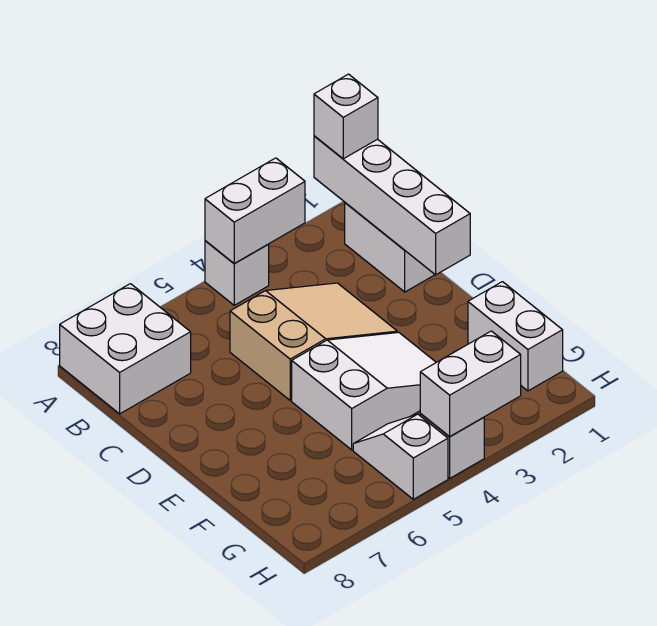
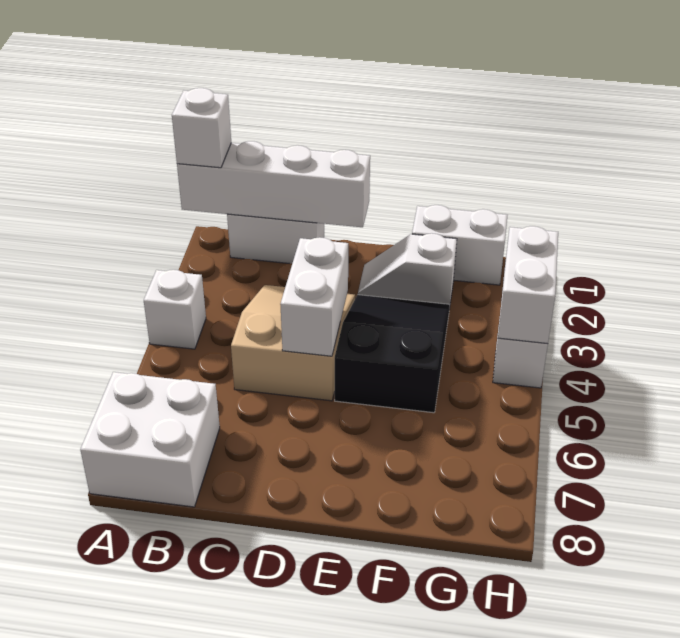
white brick A3:A4 level 2 -> white brick D4:D5 level 2
white slope E3:F5 level 1 top 5 -> black slope E3:F5 level 1 top 5
white slope G5:H5 level 1 top H -> white slope E2:F2 level 1 top F

